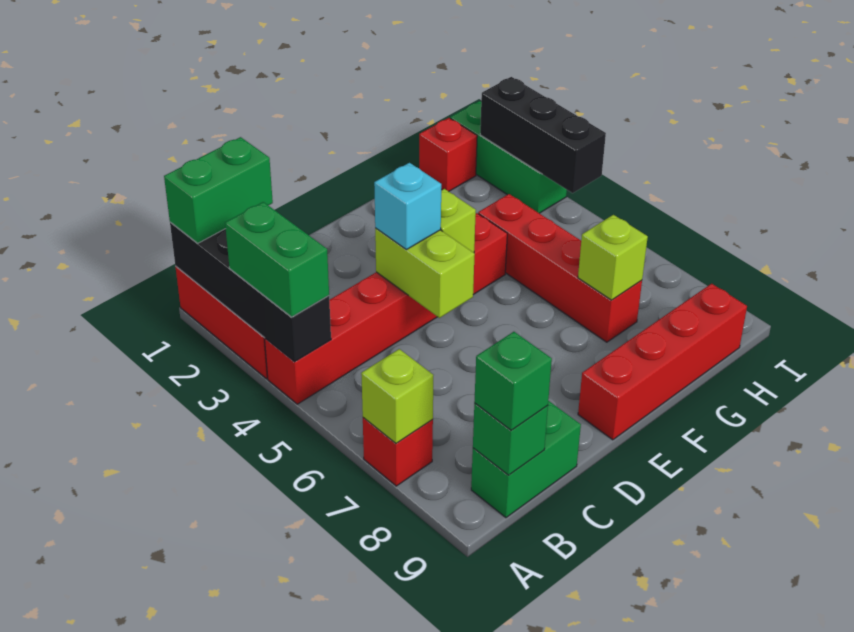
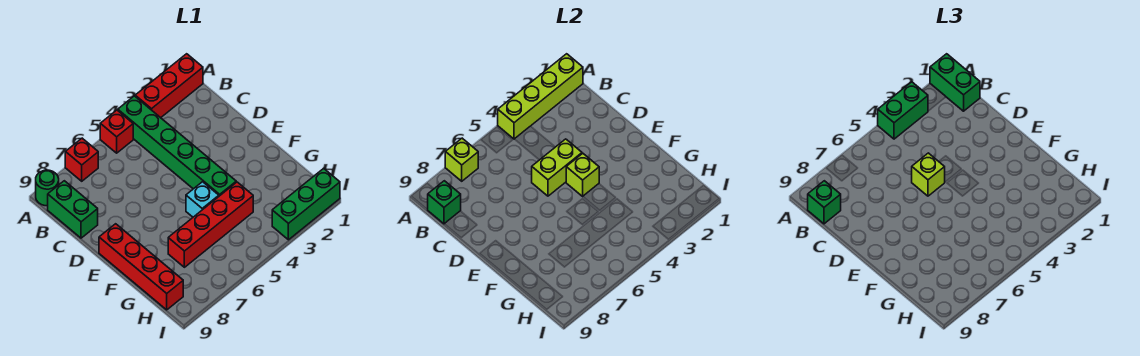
black brick A1:A4 level 2 -> lime brick A1:A4 level 2
red brick A4:F4 level 1 -> green brick A4:F4 level 1
none -> green round brick A9 level 1
cyan brick D4 level 3 -> cyan brick F5 level 1
lime brick G7 level 2 -> lime brick D5 level 3
red brick H1 level 1 -> red brick A5 level 1
black brick I2:I4 level 2 -> none

